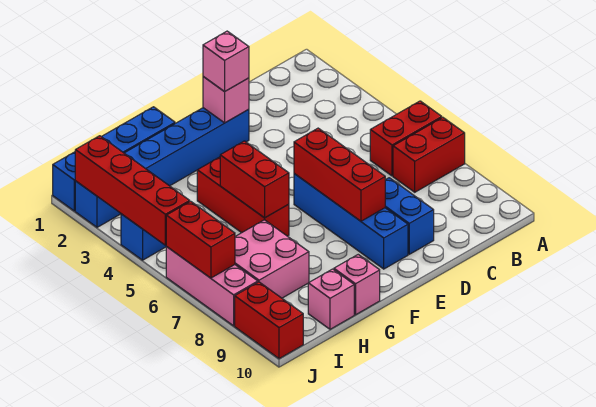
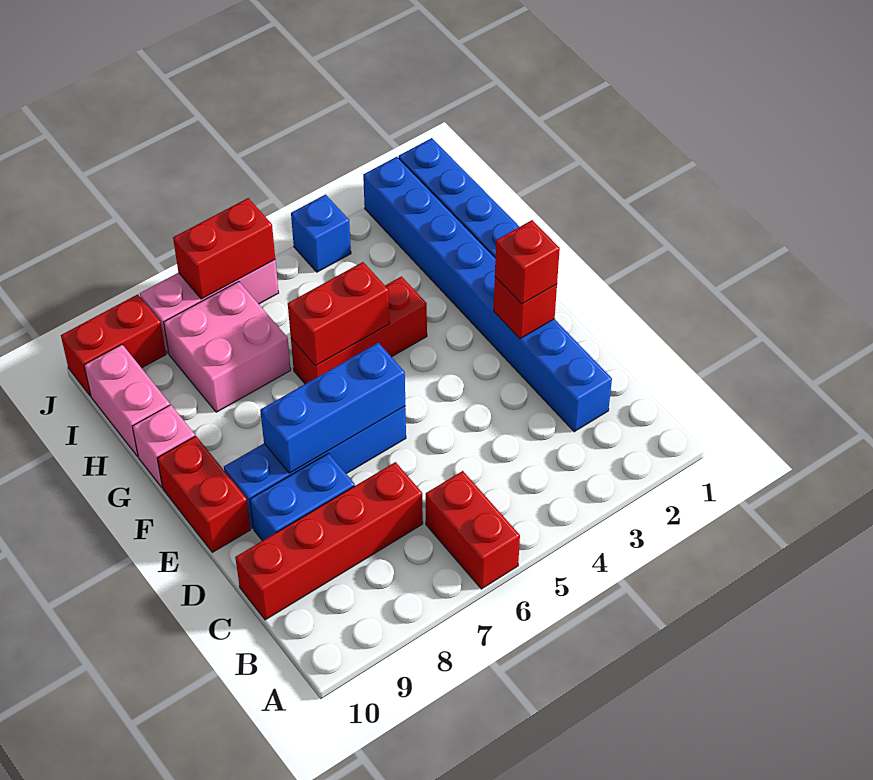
red brick A7:B7 level 1 -> red brick E10:F10 level 1
blue brick E2:J2 level 1 -> blue brick C2:J2 level 1
pink brick E2 level 2 -> red brick E2 level 2
pink brick E2 level 3 -> red brick E2 level 3
red brick E6:E8 level 2 -> blue brick E6:E8 level 2
pink brick H10 level 1 -> pink brick H10:I10 level 1
red brick J2:J5 level 2 -> red brick C7:C10 level 1

